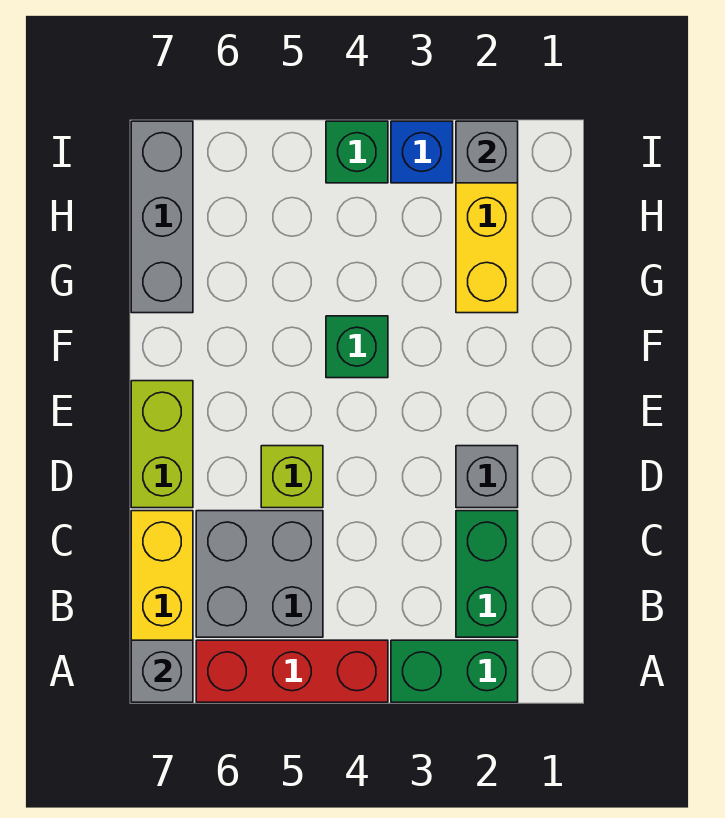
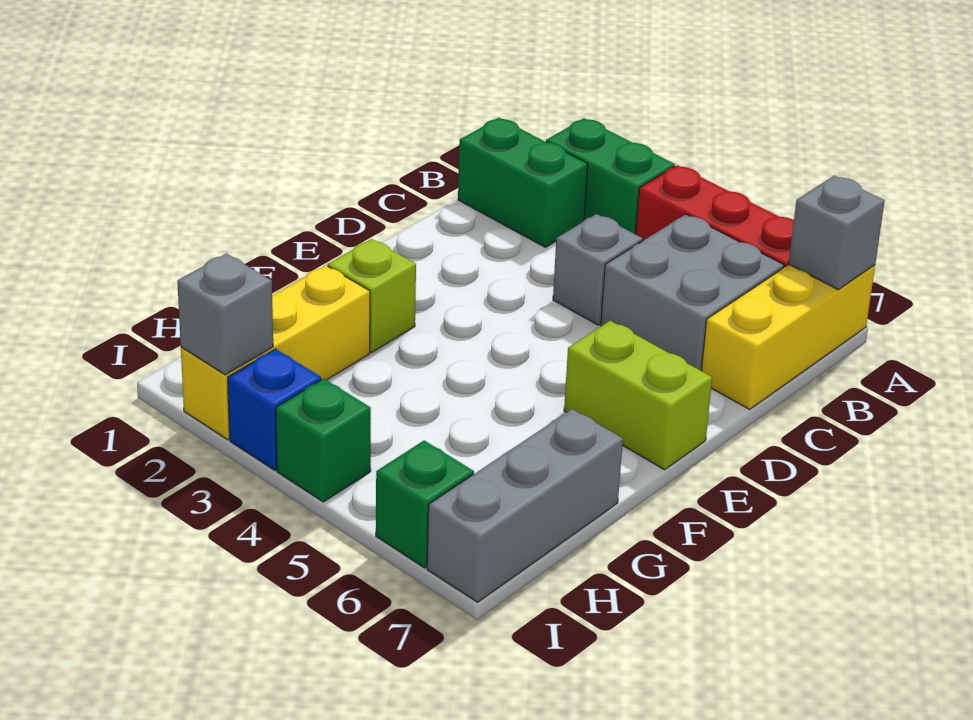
green brick B2:C2 level 1 -> green brick B1:B2 level 1
grey brick D2 level 1 -> grey brick C4 level 1
lime brick D5 level 1 -> lime brick F2 level 1
lime brick D7:E7 level 1 -> lime brick E6:E7 level 1
green brick F4 level 1 -> green brick I6 level 1

